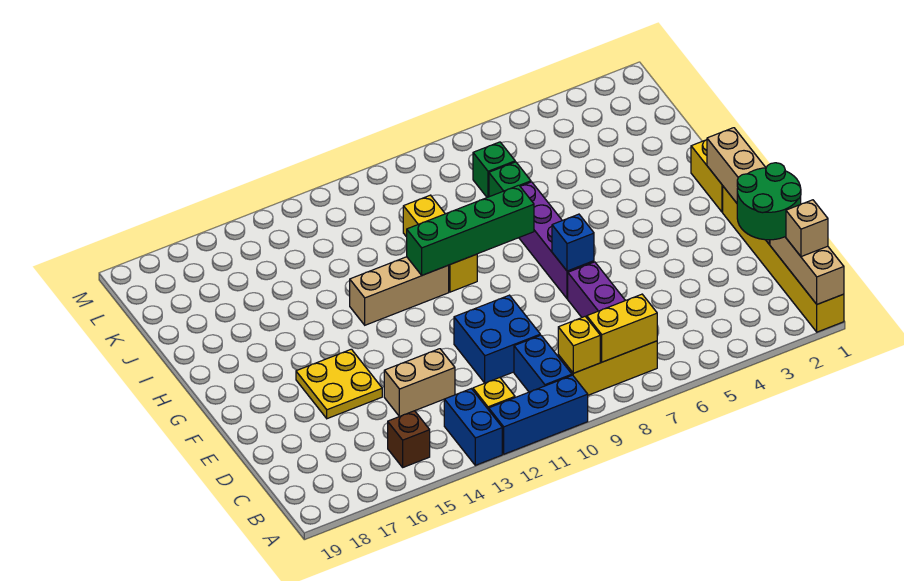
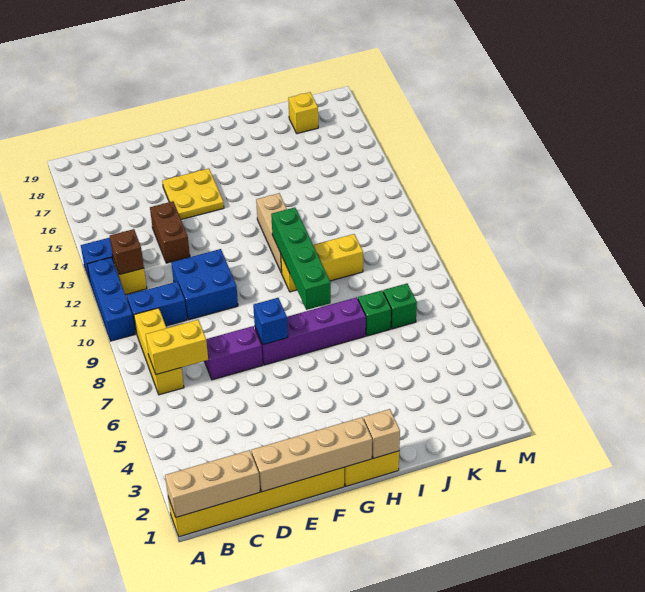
tan brick B1 level 3 -> tan brick H1 level 2
yellow brick B7:B8 level 2 -> yellow brick B7:C7 level 2
yellow brick B9 level 2 -> yellow brick K18 level 1
brown brick B15 level 1 -> brown brick B12 level 2
green round brick C1:D2 level 3 -> none
tan brick D13:D14 level 1 -> brown brick D13:D14 level 1

